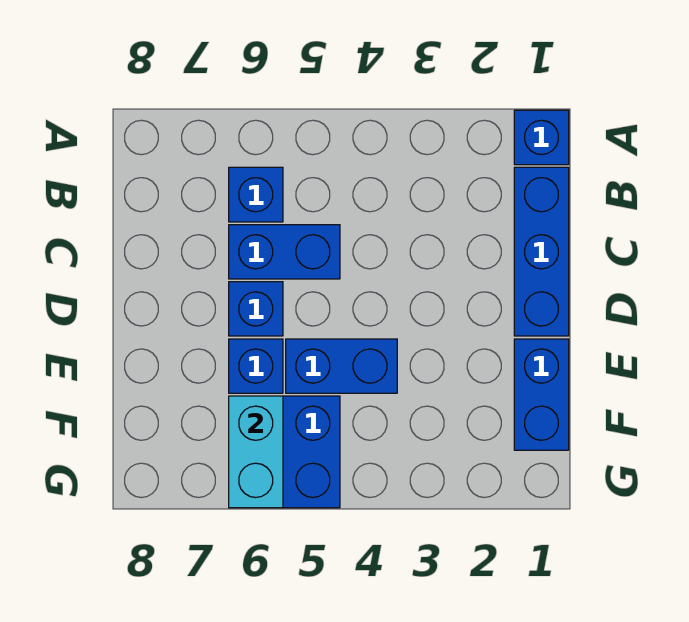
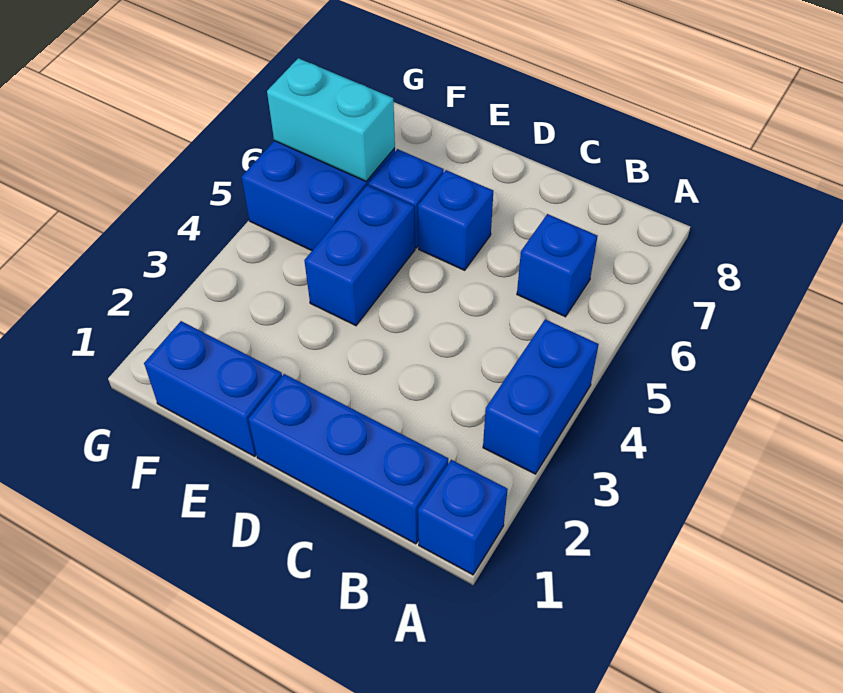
blue brick C5:C6 level 1 -> blue brick A3:A4 level 1

